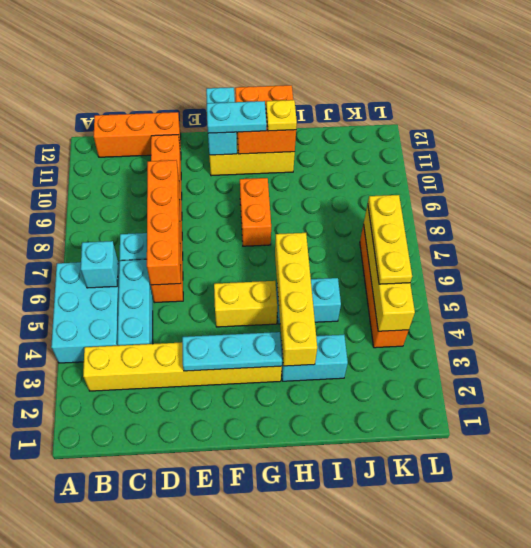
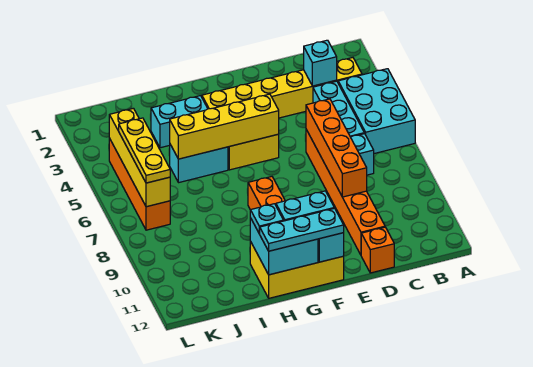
cyan brick B6 level 2 -> cyan brick C3 level 2
orange brick B12:D12 level 1 -> orange brick D12 level 1
cyan plate E3:G3 level 2 -> cyan plate F12:H12 level 3
orange brick G11:H12 level 2 -> cyan brick G11:H12 level 2
yellow brick H3:H6 level 2 -> yellow brick F5:I5 level 2
yellow plate H11 level 3 -> cyan plate H11 level 3

